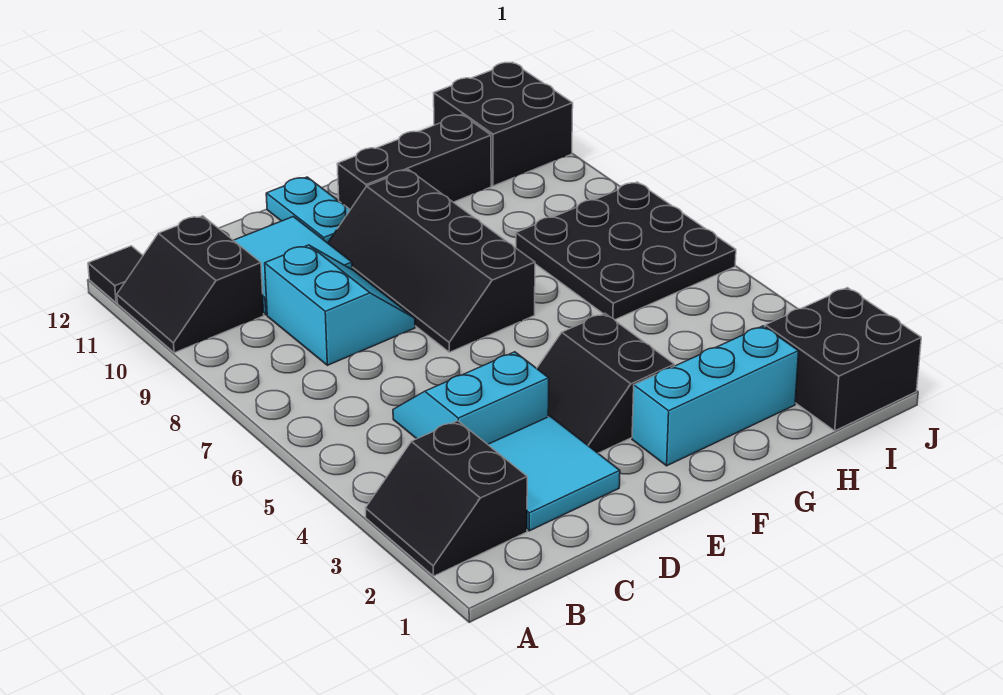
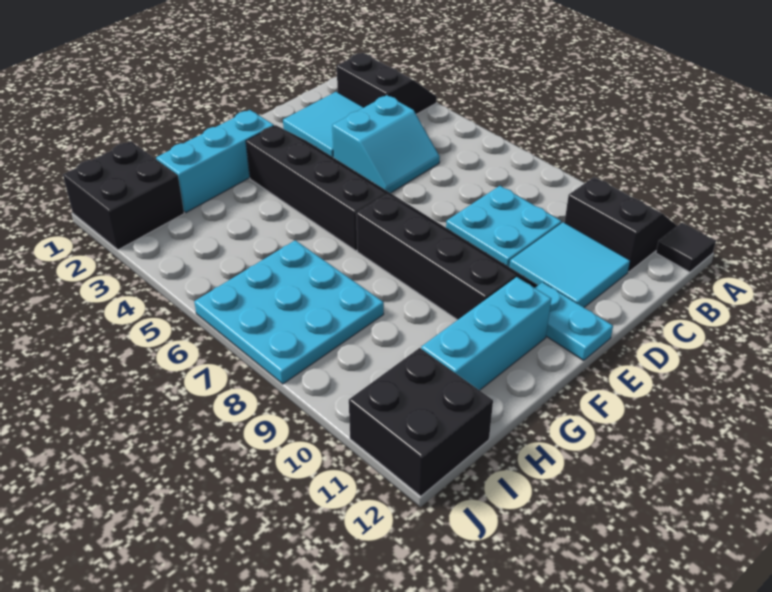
cyan slope C8:D9 level 1 top C -> cyan plate C8:D9 level 1
black slope E3:F4 level 1 top F -> black slope E3:F6 level 1 top F
black brick F11:H11 level 1 -> cyan brick F11:H11 level 1
black plate H6:J8 level 1 -> cyan plate H6:J8 level 1

